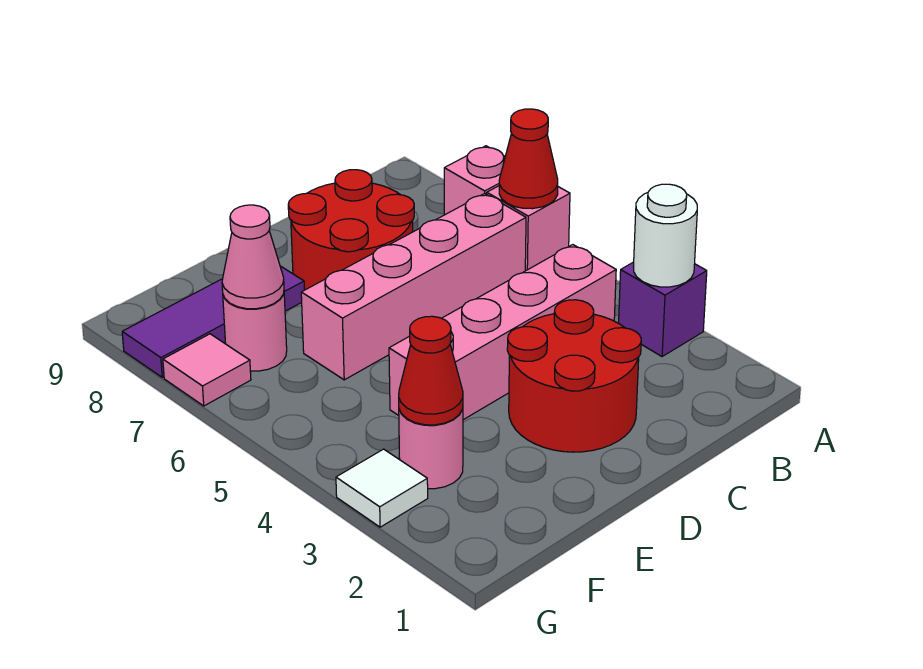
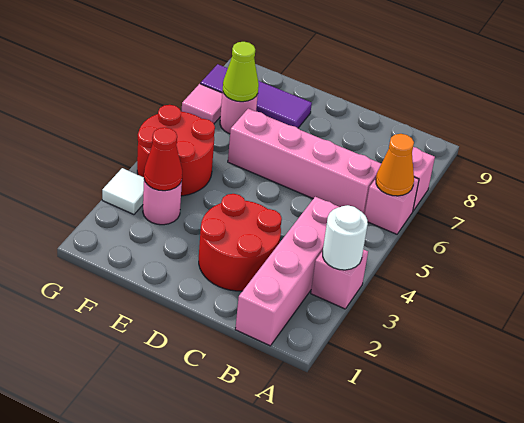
purple brick A3 level 1 -> pink brick A3 level 1
red cone A6 level 2 -> orange cone A6 level 2
pink brick B4:E4 level 1 -> pink brick B1:B4 level 1
red round brick C7:D8 level 1 -> red round brick F4:G5 level 1
pink cone F7 level 2 -> lime cone F7 level 2

